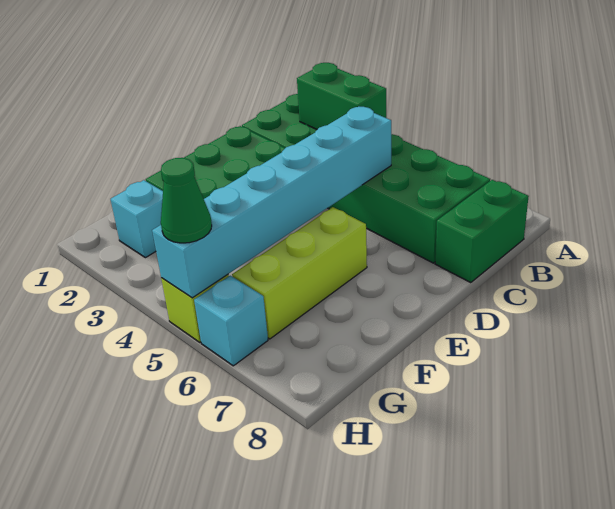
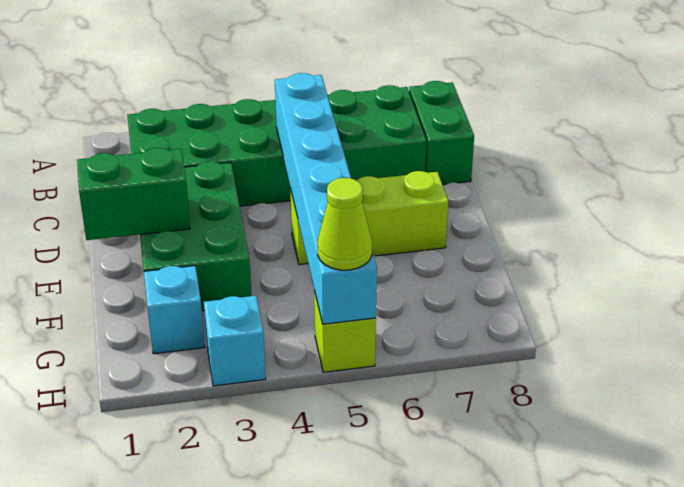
green brick B3:B4 level 2 -> green brick E1:E2 level 2
lime brick E6:G6 level 1 -> lime brick E5:E7 level 1
green cone H5 level 3 -> lime cone H5 level 3
cyan brick H6 level 1 -> cyan brick H3 level 1

